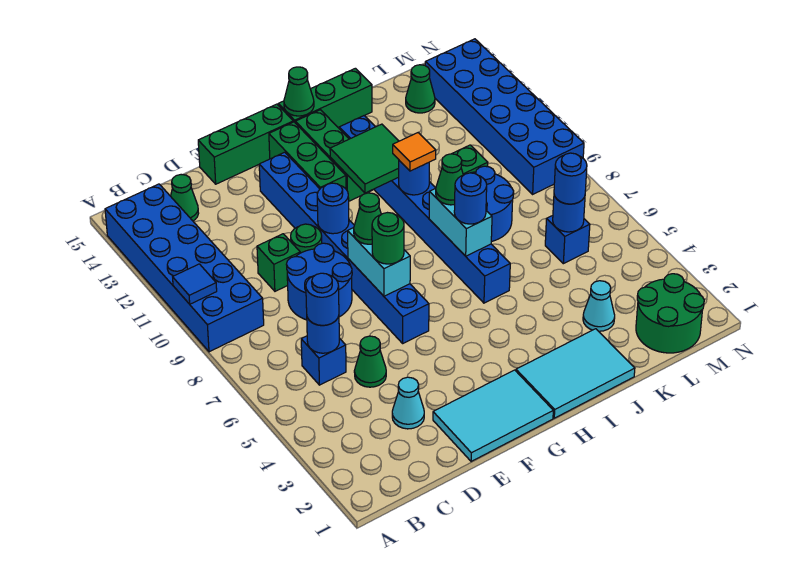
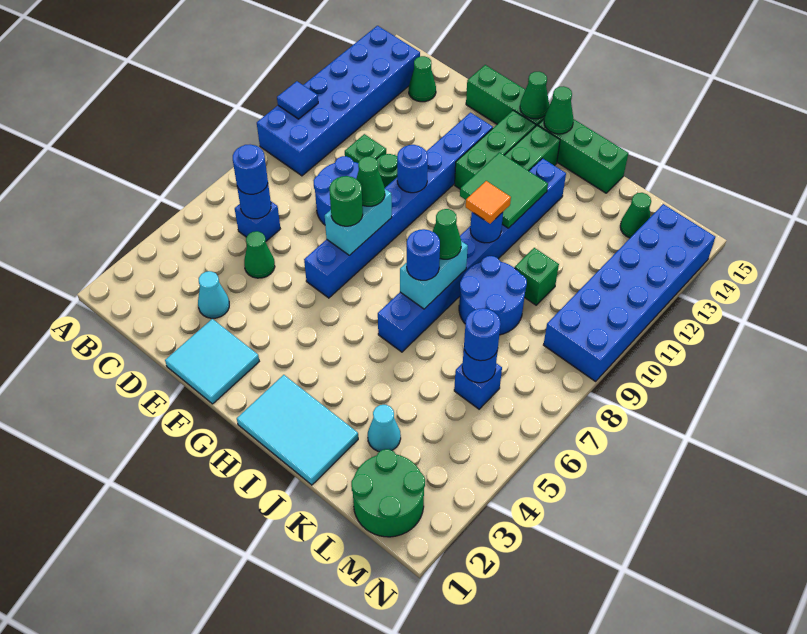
cyan tile E1:G2 level 1 -> cyan tile E1:F2 level 1
none -> green cone G15 level 2

